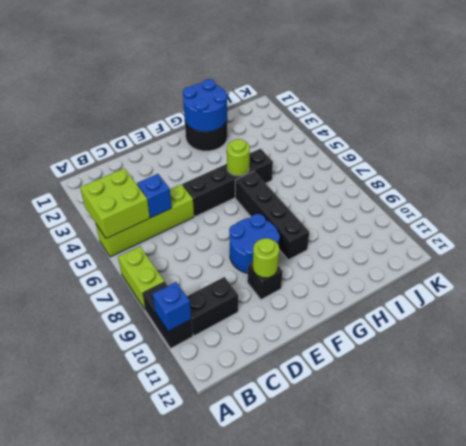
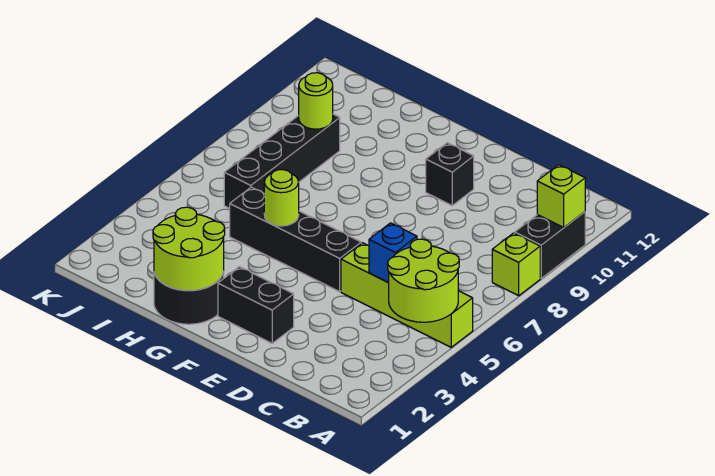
lime brick A4:B5 level 2 -> lime round brick A4:B5 level 2
lime brick A7:A8 level 1 -> lime brick A8 level 1
blue brick A10 level 2 -> lime brick A10 level 2
black brick B10:C10 level 1 -> black brick E2:F2 level 1
blue round brick E8:F9 level 1 -> none
lime round brick E10 level 2 -> lime round brick I9 level 2
blue round brick G1:H2 level 2 -> lime round brick G1:H2 level 2
black brick G6:G9 level 1 -> black brick I6:I9 level 1

